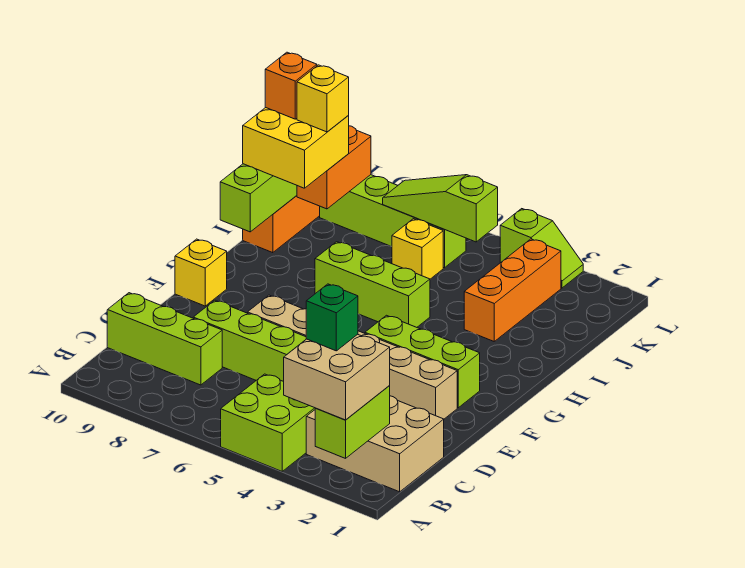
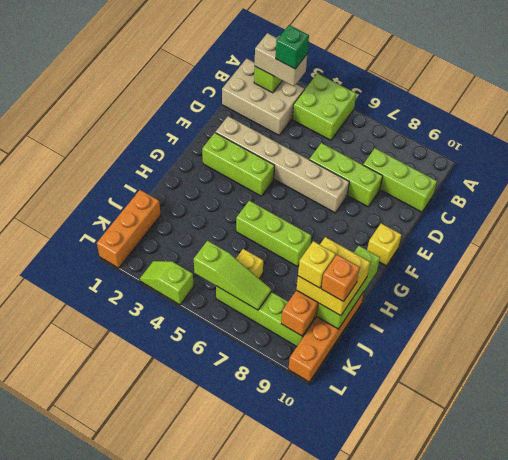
tan brick A2:B3 level 3 -> tan brick B2:B3 level 3
orange brick I3:K3 level 1 -> orange brick J1:L1 level 1

